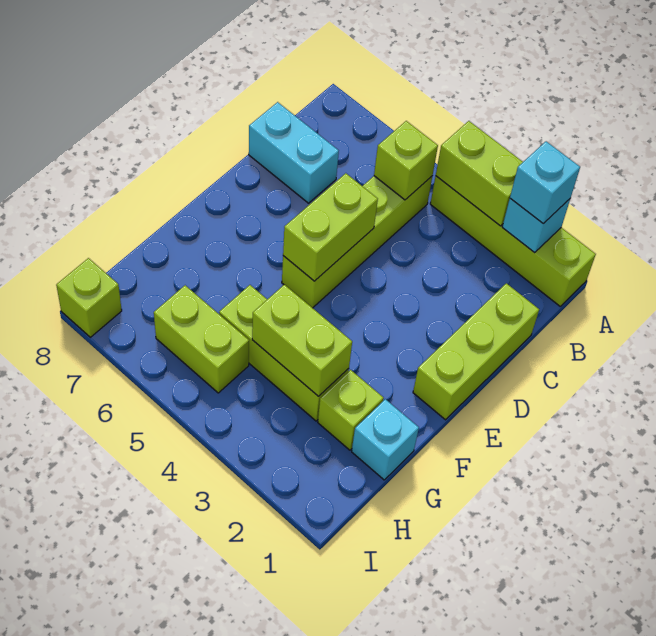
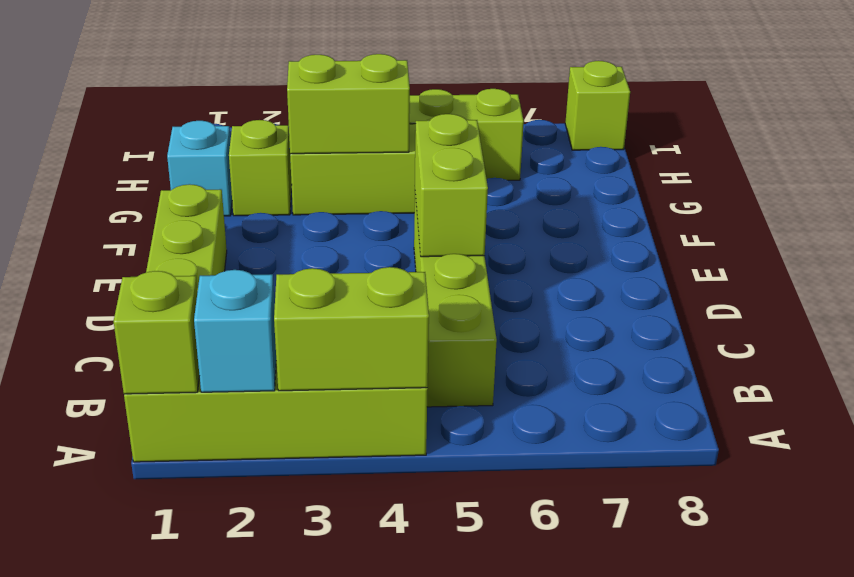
cyan brick A2 level 3 -> none
lime brick B5 level 2 -> lime brick A1 level 2
cyan brick C7:C8 level 1 -> none

